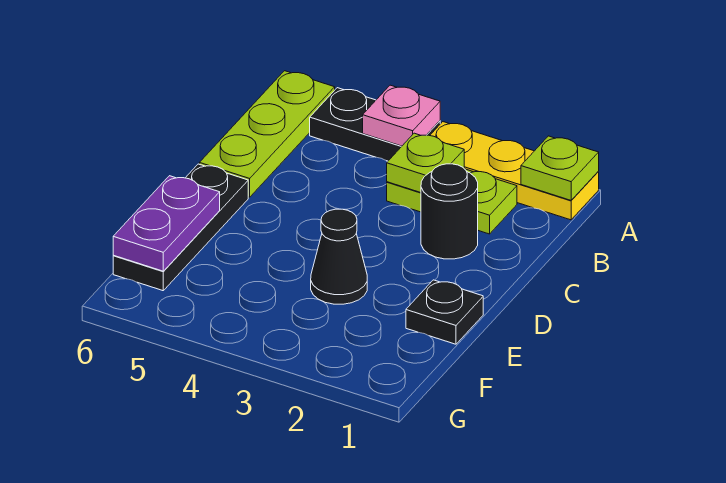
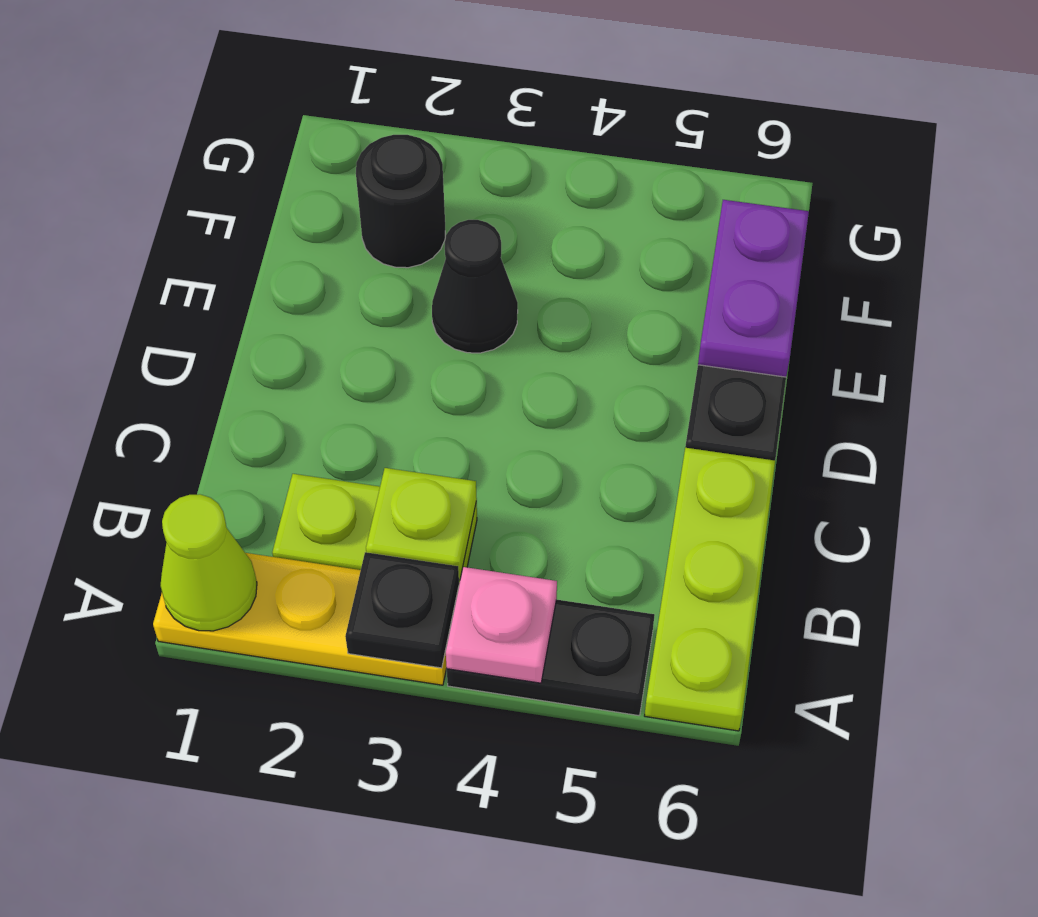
lime plate A1 level 2 -> lime cone A1 level 2
black round brick C2 level 1 -> black round brick F2 level 1
black plate E1 level 1 -> black plate A3 level 2

